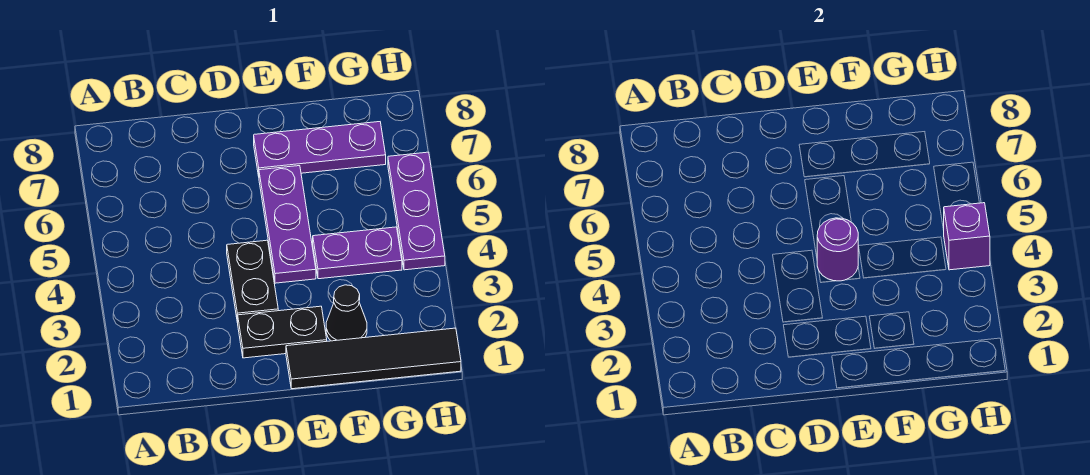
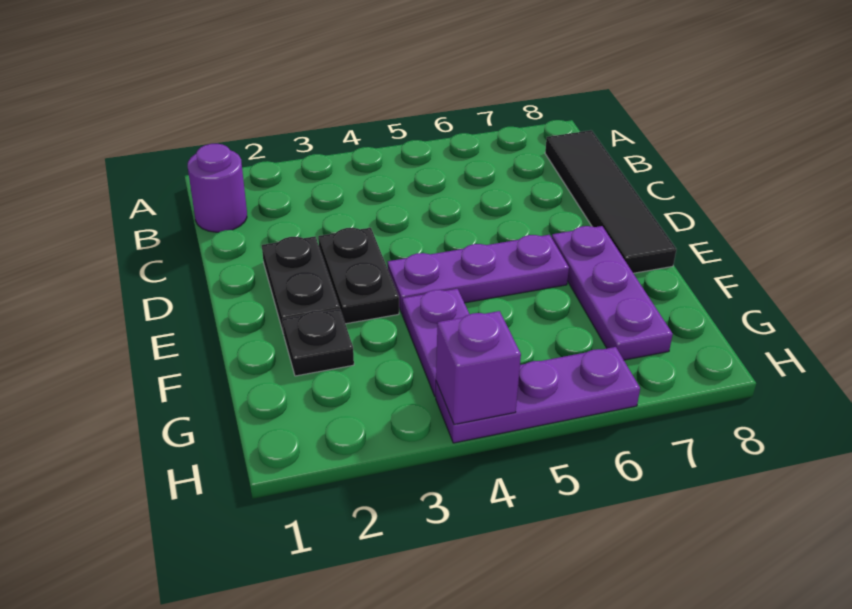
black plate D3:D4 level 1 -> black plate D3:E3 level 1
black tile E1:H1 level 1 -> black tile B8:E8 level 1
purple round brick E4 level 2 -> purple round brick B1 level 1
black cone F2 level 1 -> black plate F2 level 1

